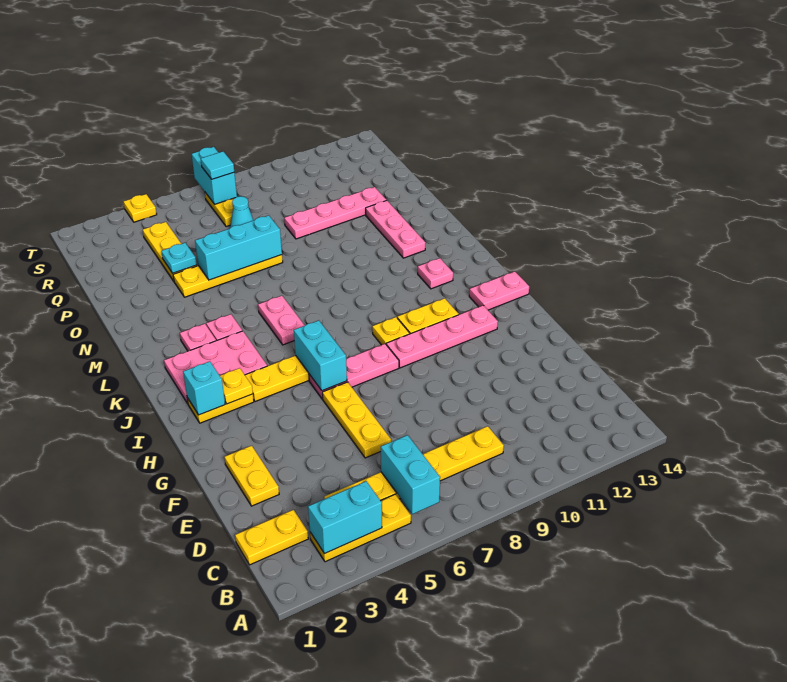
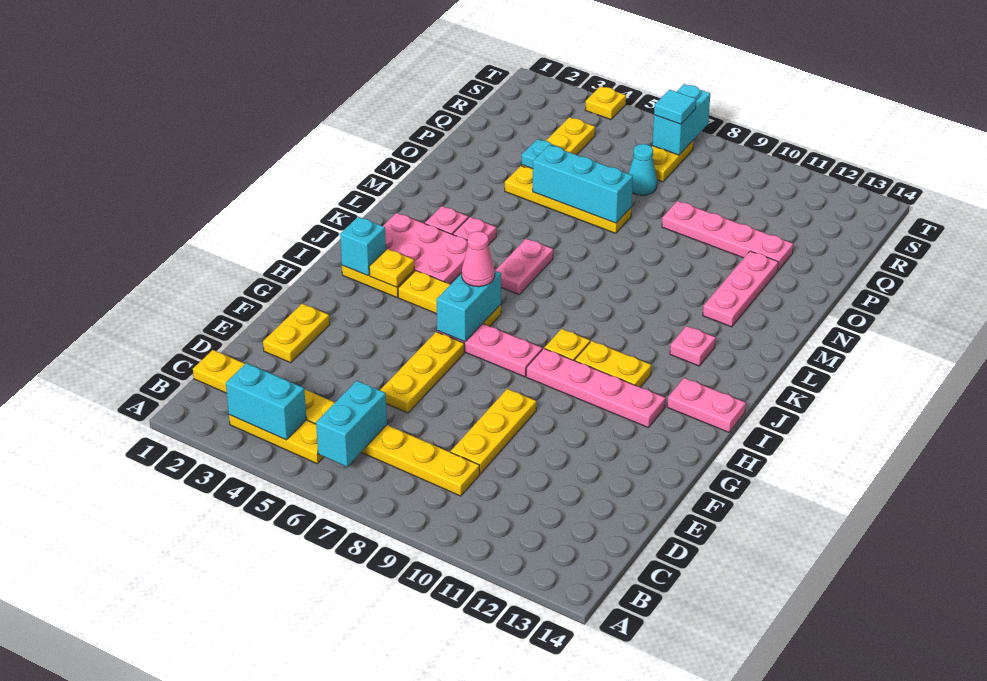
none -> yellow plate D9:F9 level 1
none -> pink cone I6 level 3

